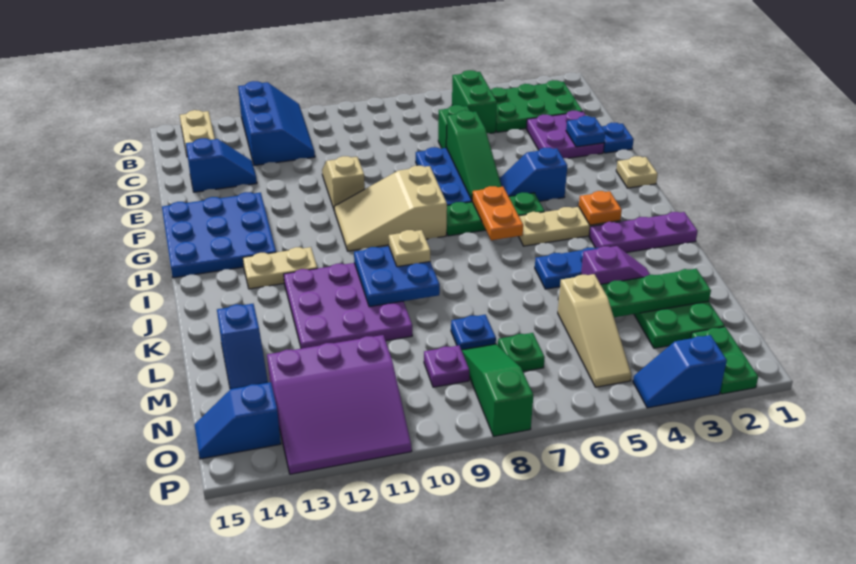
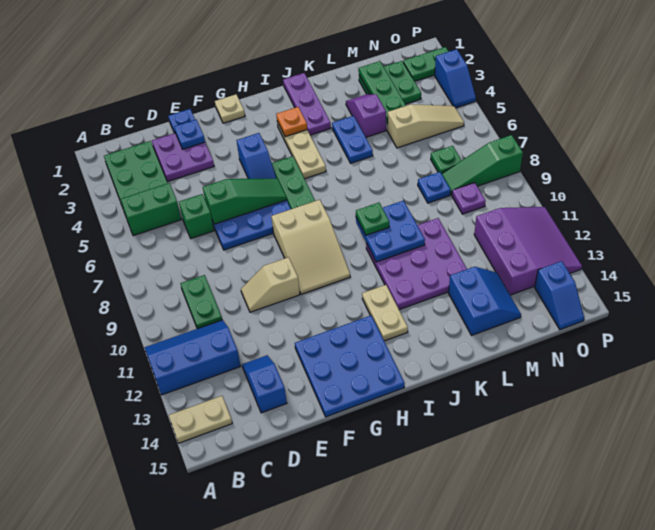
none -> green plate C9:C10 level 1
orange plate H6:I6 level 2 -> none
tan plate J9 level 3 -> green plate J9 level 3
blue slope L14:M14 level 1 top L -> blue slope L13:M14 level 1 top L

